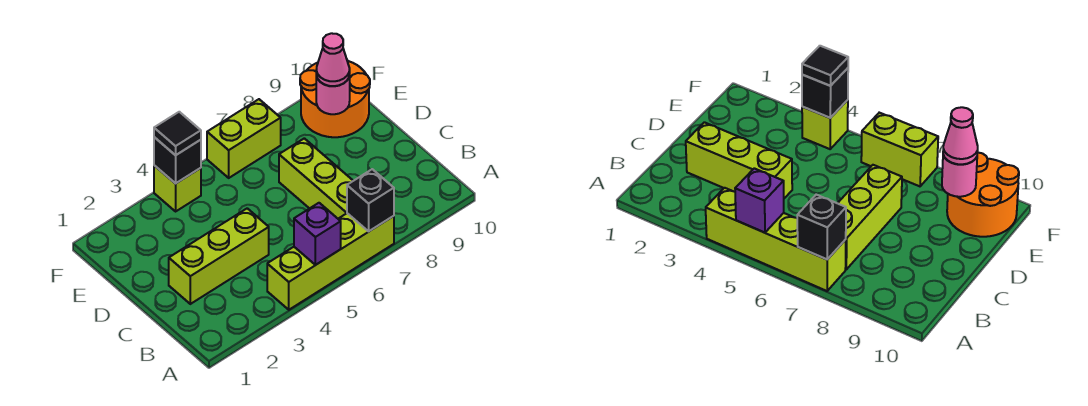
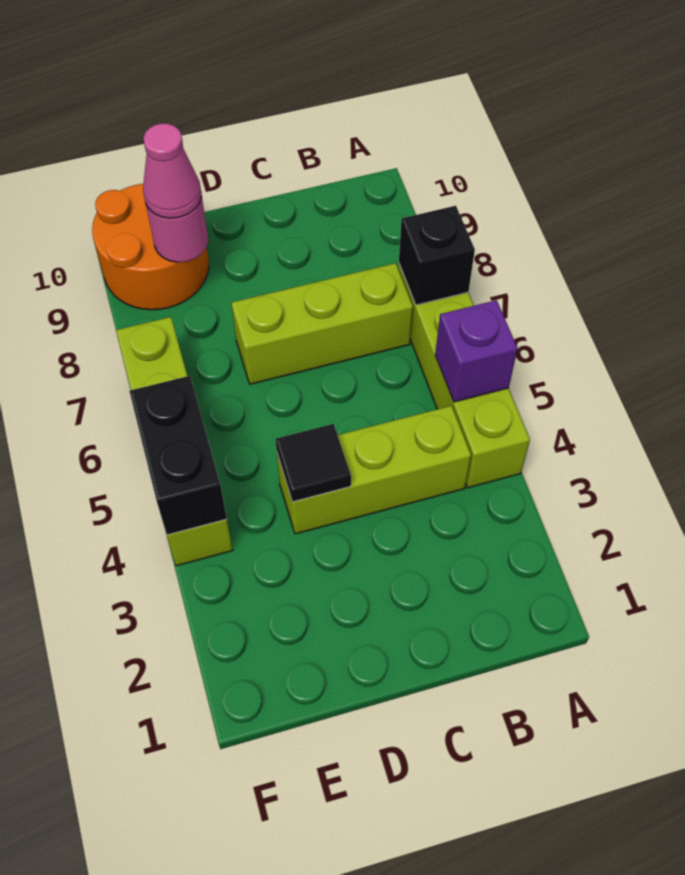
lime brick C2:C4 level 1 -> lime brick B4:D4 level 1
black brick F4 level 2 -> black brick F4:F5 level 2
black tile F4 level 3 -> black tile D4 level 2

